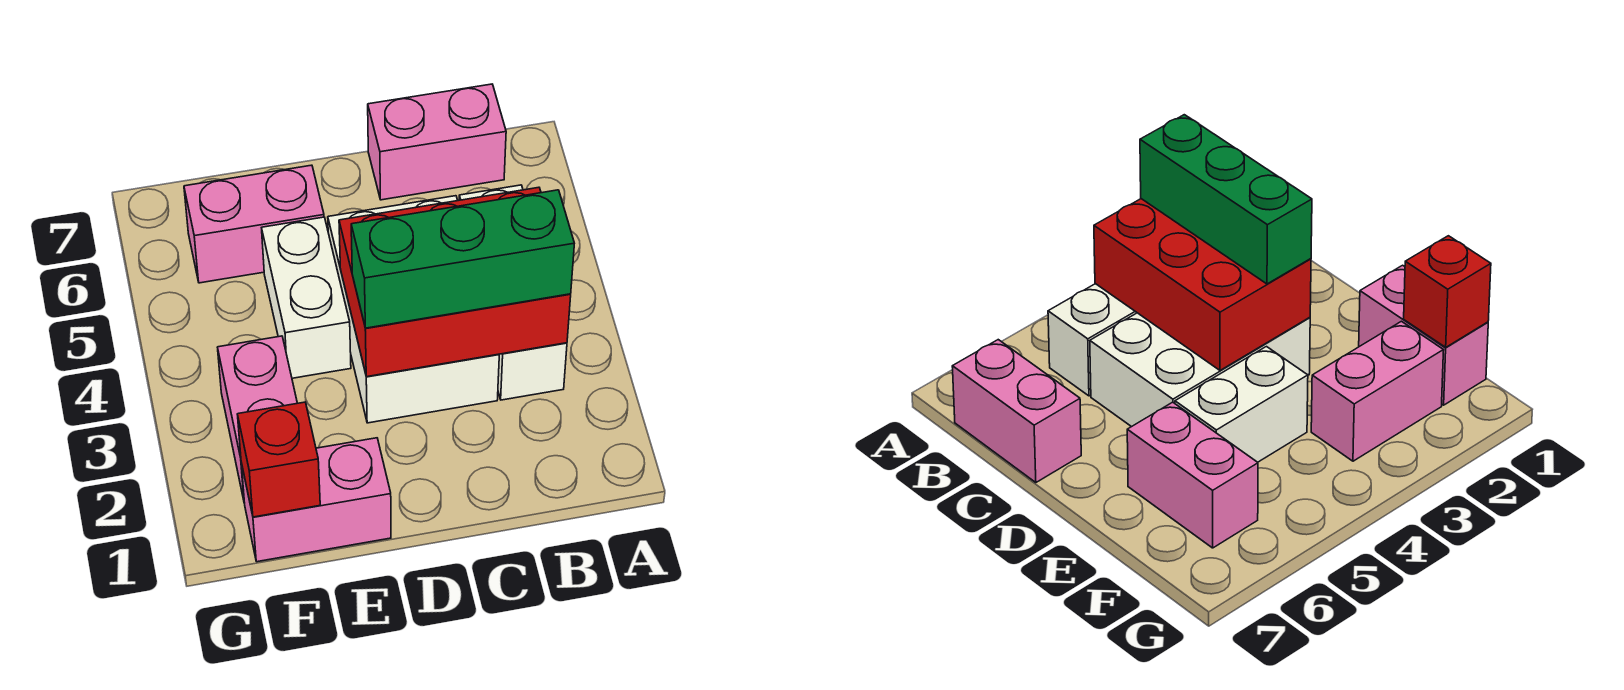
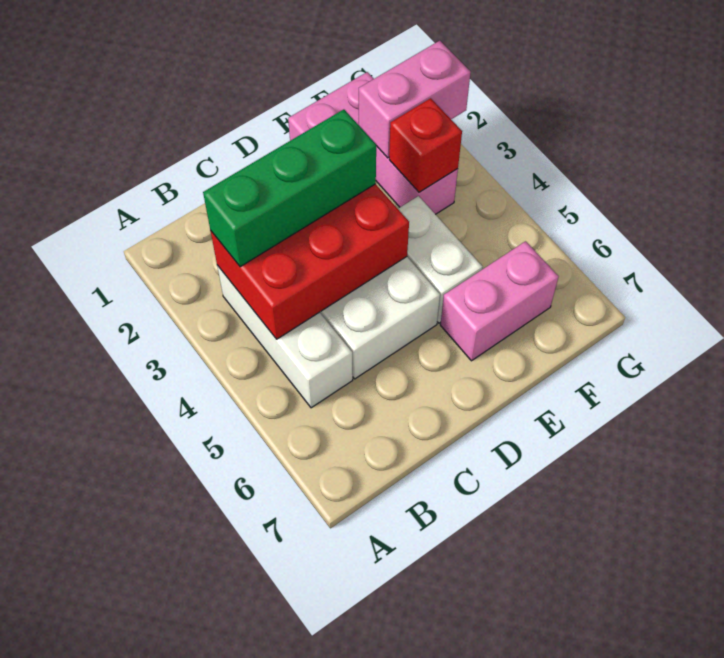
pink brick B7:C7 level 1 -> pink brick F2:G2 level 2
red brick F1 level 2 -> red brick F3 level 2

